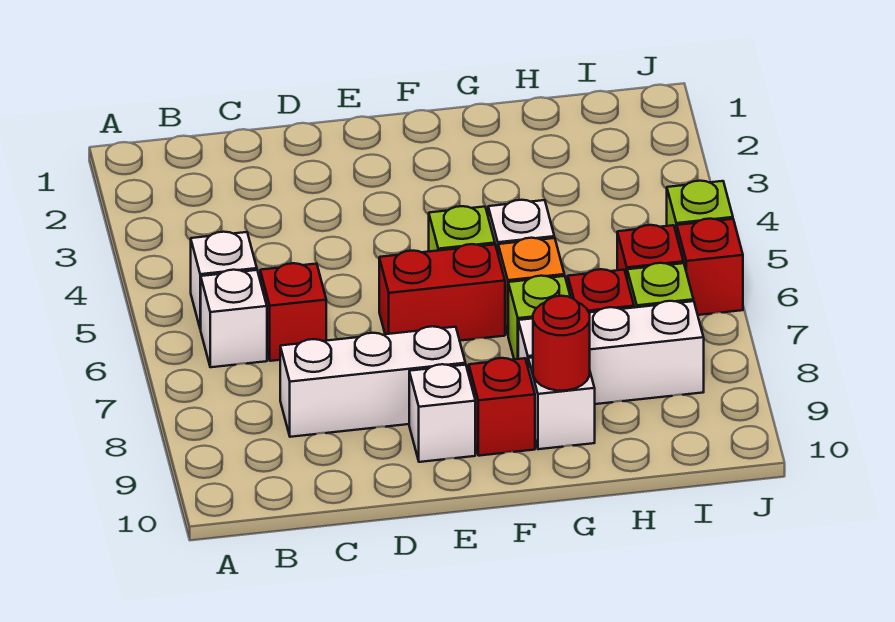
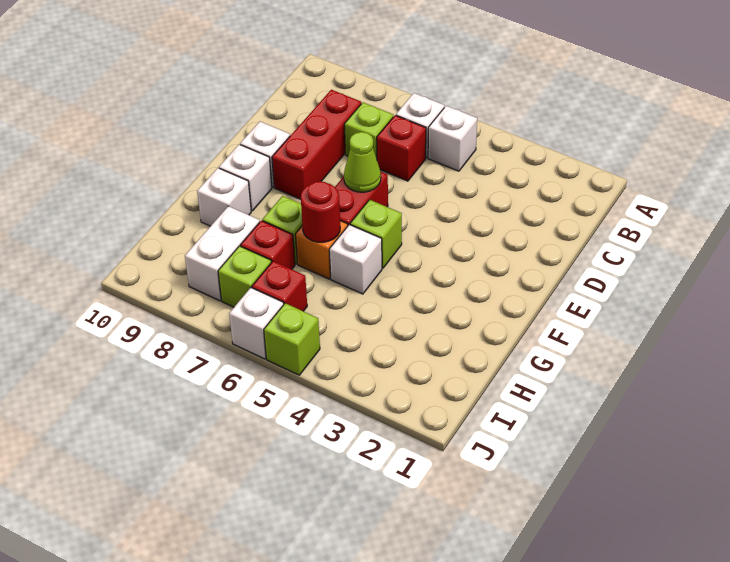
none -> lime brick C7 level 1
white brick C8:E8 level 1 -> red brick C8:E8 level 1
none -> lime cone E6 level 2
red brick F9 level 1 -> white brick F9 level 1
white brick G8:I8 level 1 -> white brick H8:I8 level 1
red round brick G9 level 2 -> red round brick G6 level 2
red brick J6 level 1 -> white brick J6 level 1

